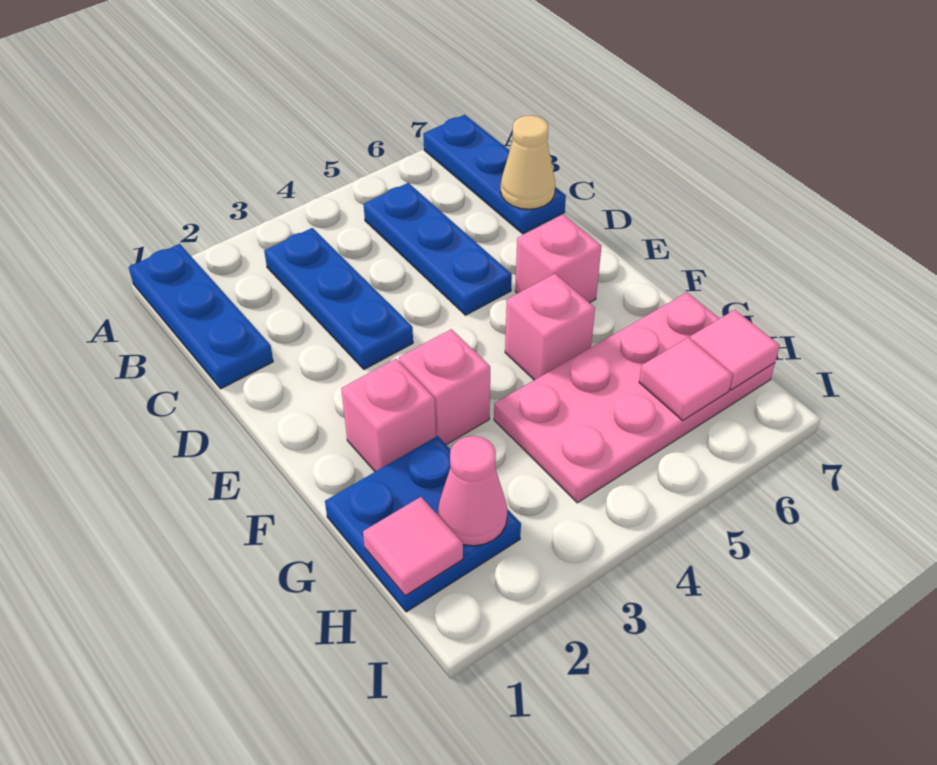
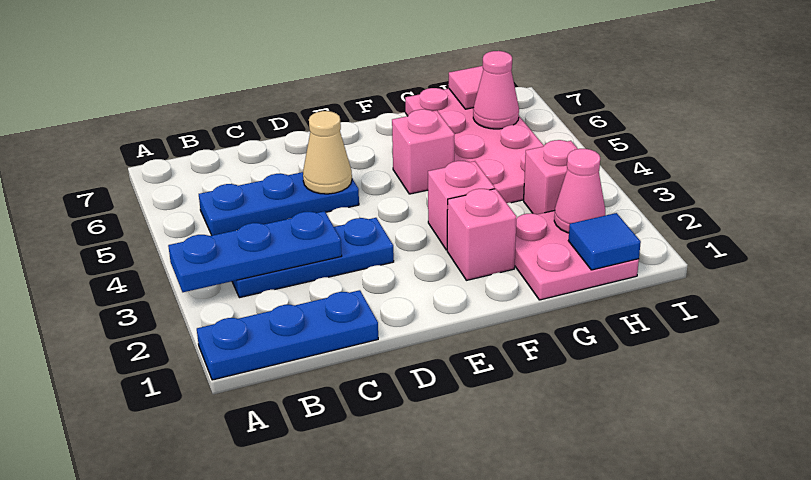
blue plate A7:C7 level 1 -> blue plate A3:C3 level 2
tan cone C7 level 2 -> tan cone D5 level 2
pink brick E6 level 1 -> pink brick H3 level 1
blue plate G1:H2 level 1 -> pink plate G1:H2 level 1
pink tile H1 level 2 -> blue tile H1 level 2
pink tile H6 level 2 -> pink cone H6 level 2

